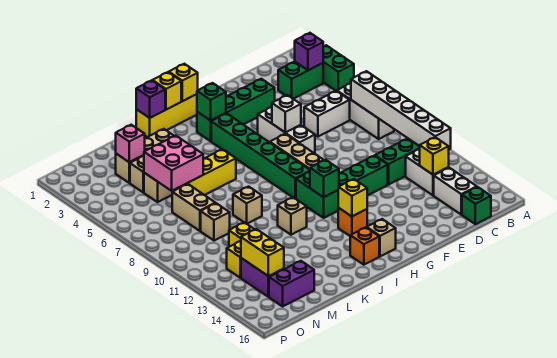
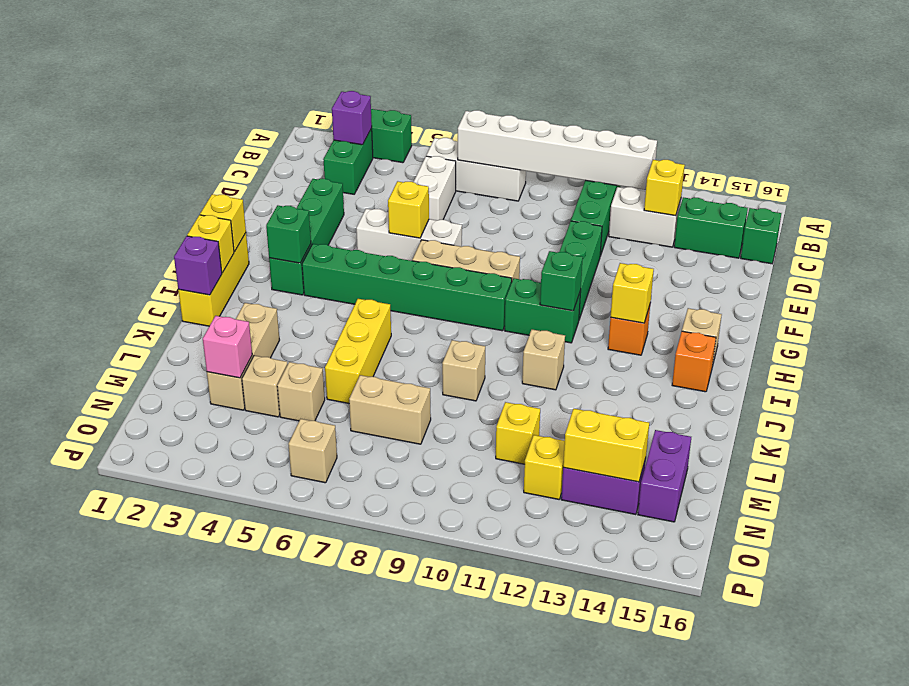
white brick C14:C15 level 1 -> green brick C14:C15 level 1
white brick F6 level 2 -> yellow brick F6 level 2
pink brick L5:M6 level 2 -> none
tan brick M9 level 1 -> tan brick O6 level 1

